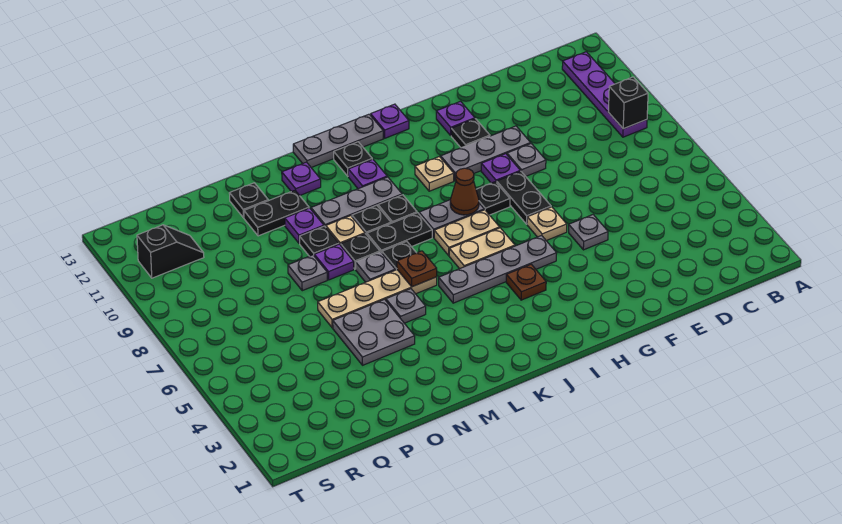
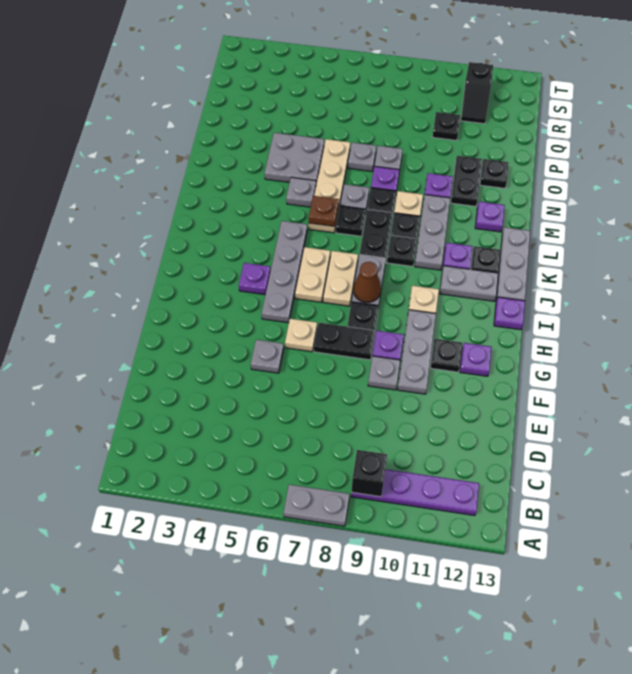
none -> grey plate A7:A8 level 1
brown plate I4 level 1 -> purple plate I4 level 1
none -> grey plate J11:J12 level 1
black plate N9 level 1 -> black plate Q10 level 1
none -> grey plate O7 level 1

